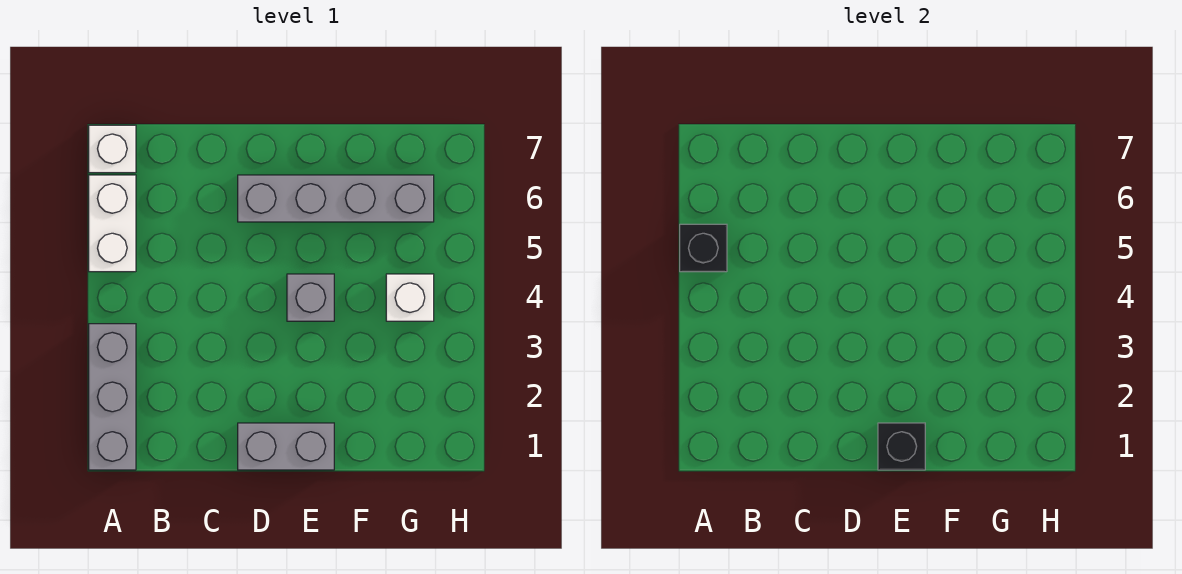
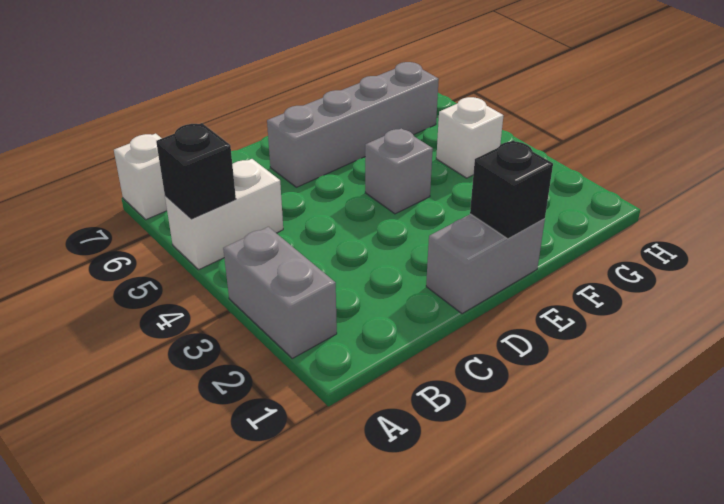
grey brick A1:A3 level 1 -> grey brick A2:A3 level 1
white brick A5:A6 level 1 -> white brick A5:B5 level 1

